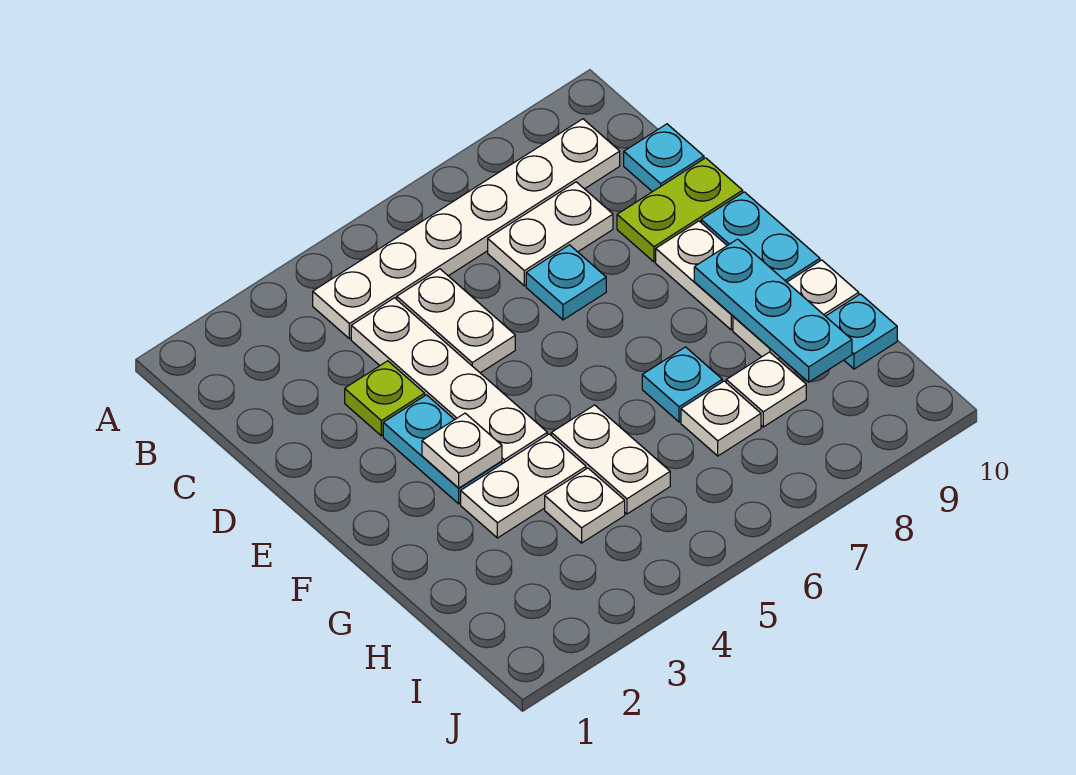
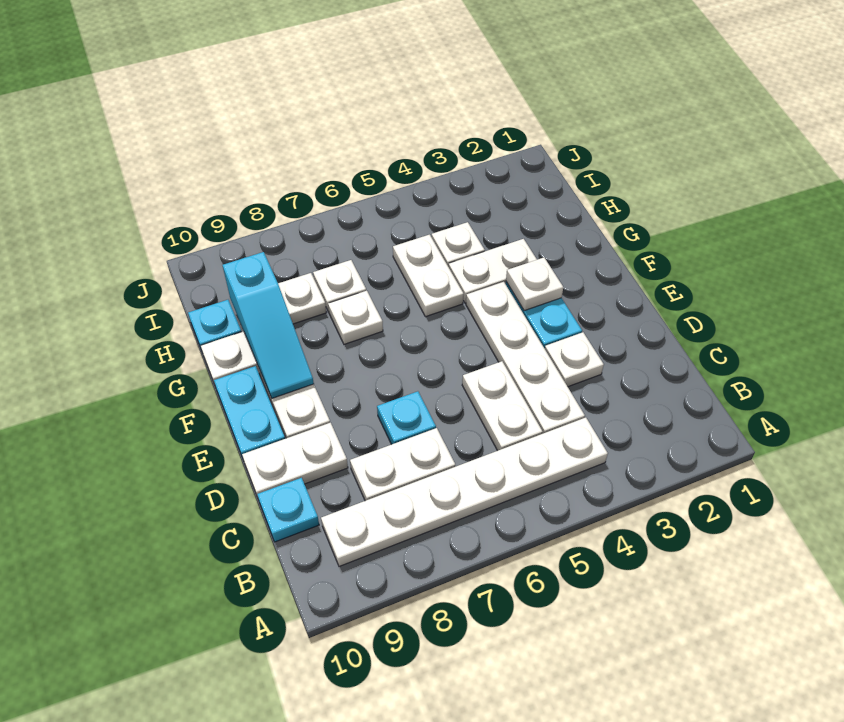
lime plate D3 level 1 -> white plate D3 level 1
lime plate D9:D10 level 1 -> white plate D9:D10 level 1
cyan plate F9:H9 level 2 -> cyan slope F9:H9 level 2 top H
cyan plate G7 level 1 -> white plate G7 level 1

